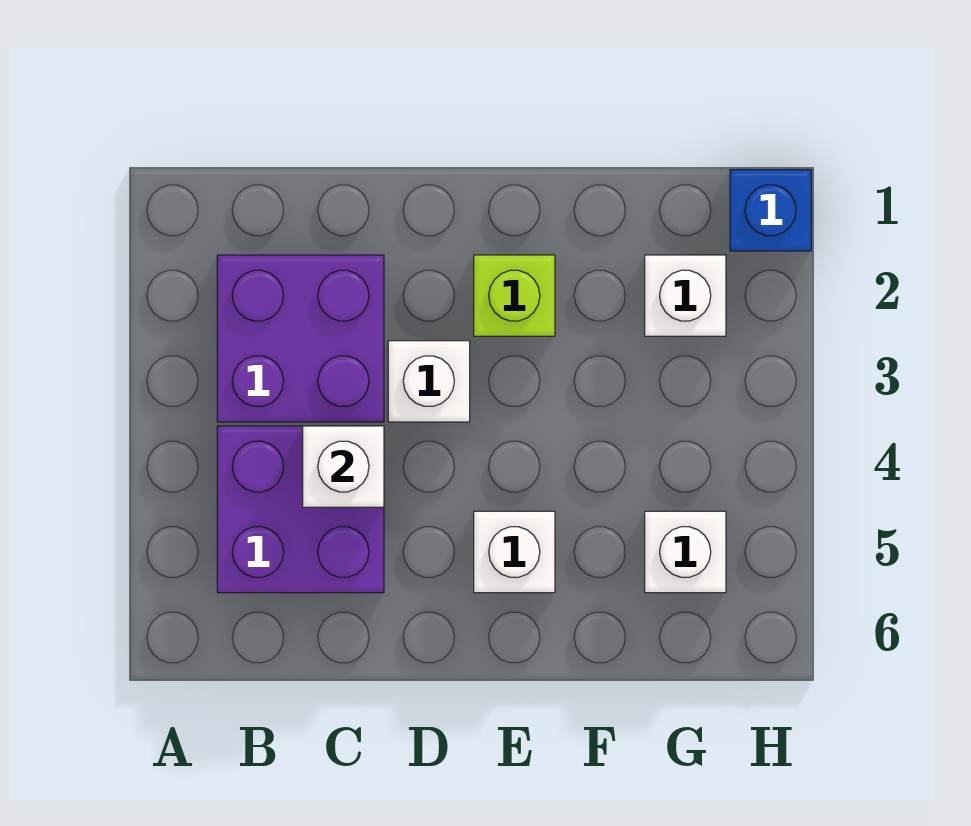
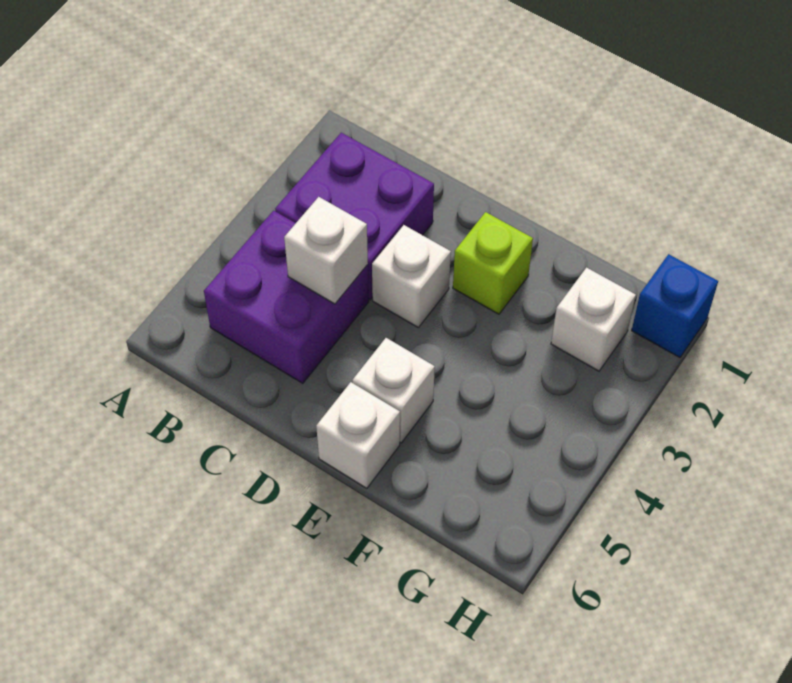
white brick G5 level 1 -> white brick E6 level 1

